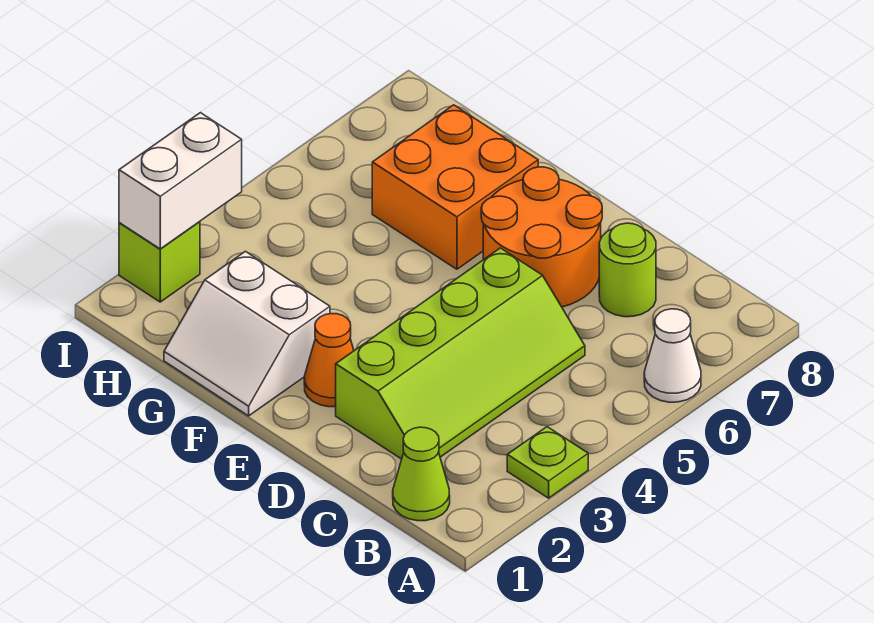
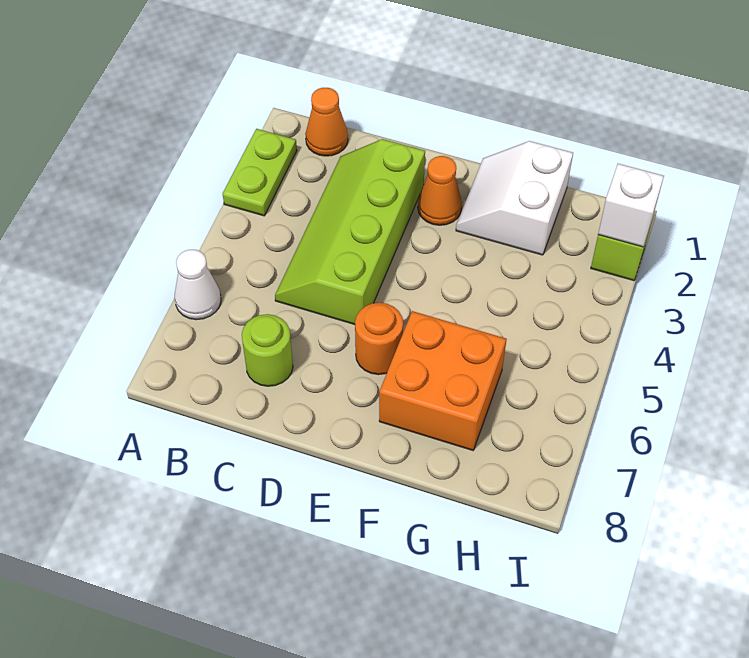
lime plate A3 level 1 -> lime plate A2:A3 level 1
lime cone B1 level 1 -> orange cone B1 level 1
orange round brick D6:E7 level 1 -> orange round brick E6 level 1
white slope F1:G2 level 1 top 2 -> white slope F1:G2 level 1 top G
white brick I2:I3 level 2 -> white brick I2 level 2

